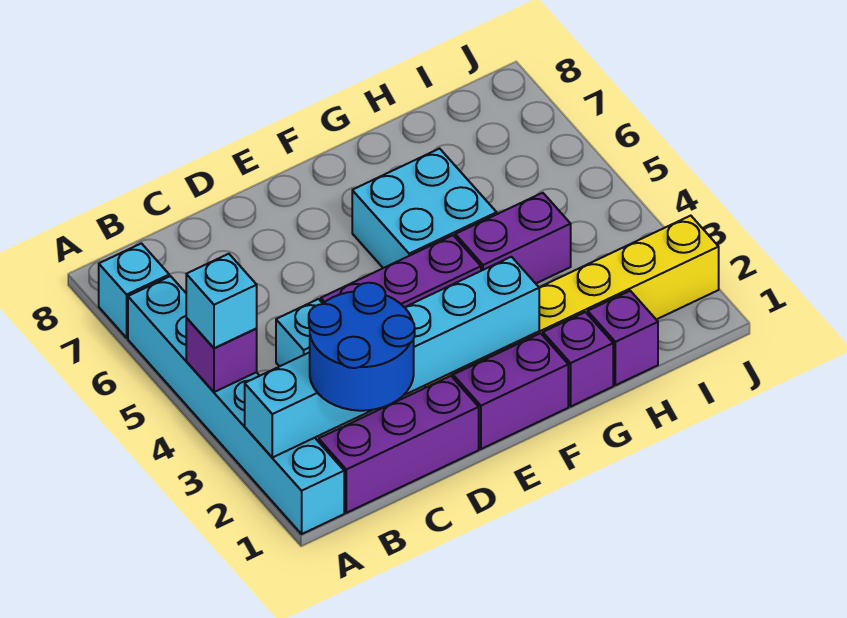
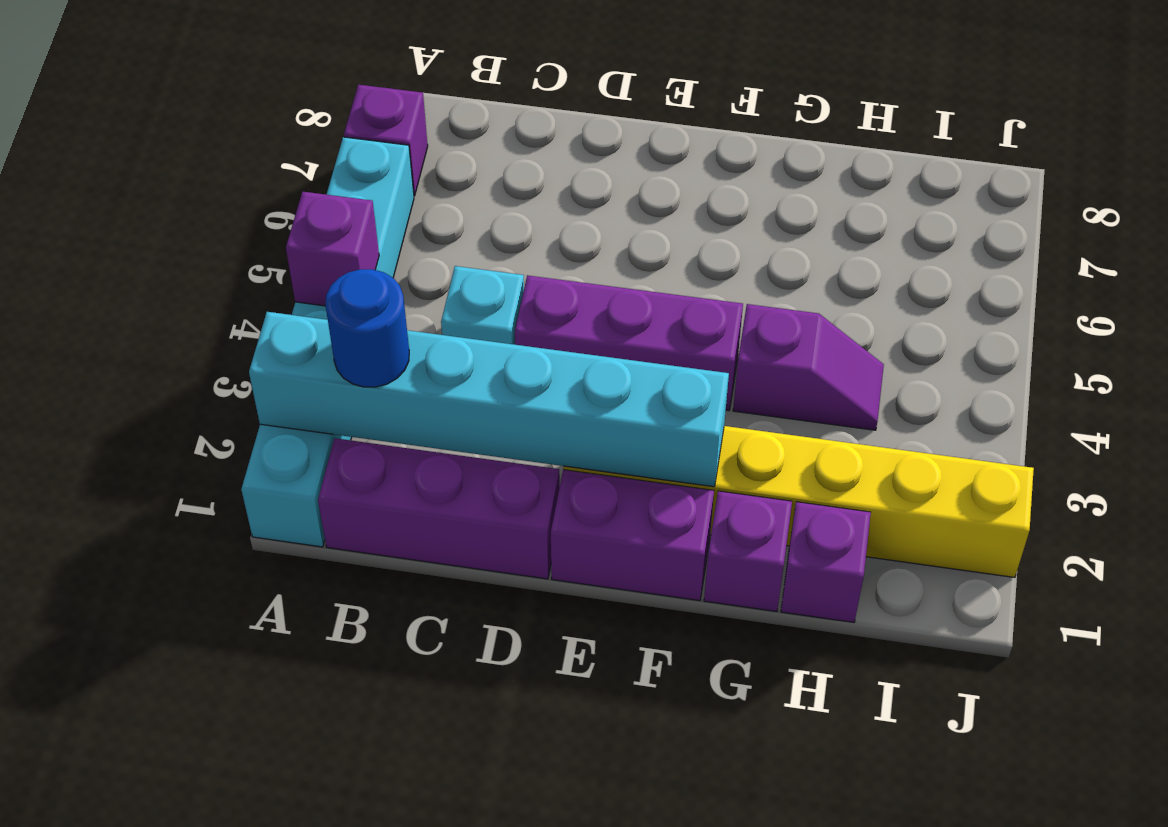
cyan brick A4 level 3 -> none
cyan brick A7 level 1 -> purple brick A7 level 1
blue round brick B1:C2 level 3 -> blue round brick B2 level 3
cyan brick F5:G6 level 1 -> none
purple brick G4:H4 level 1 -> purple slope G4:H4 level 1 top G

